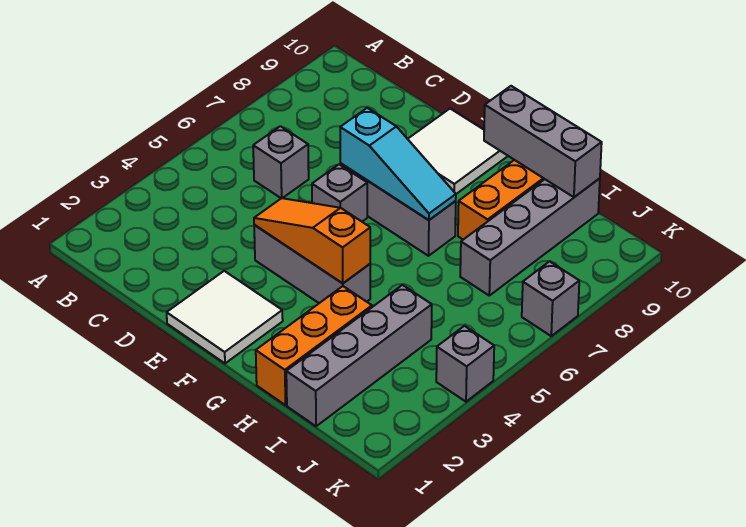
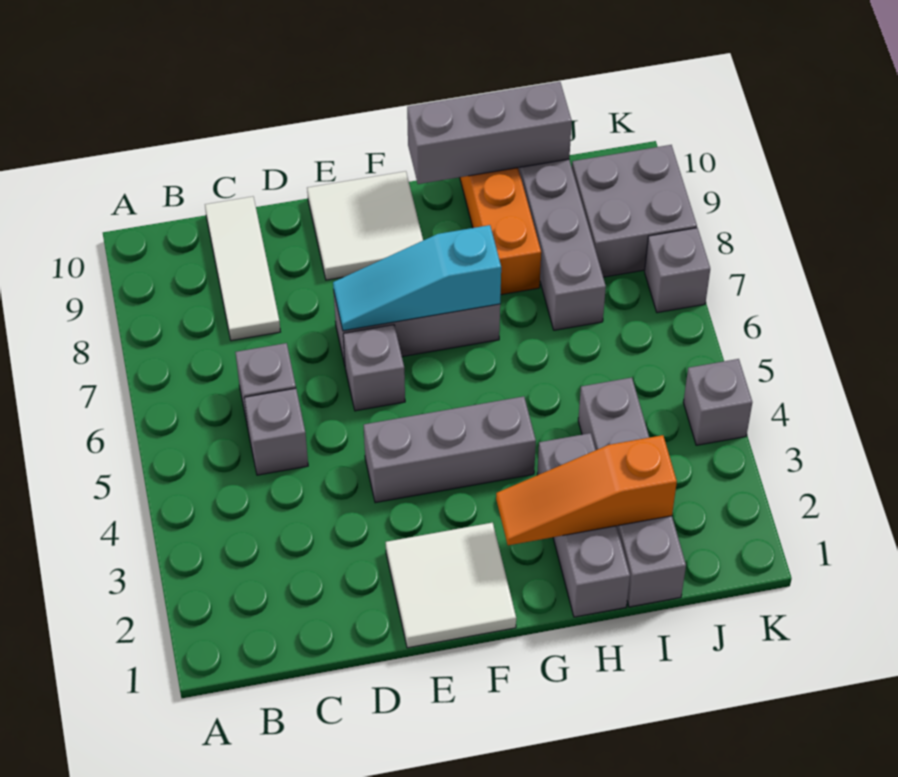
none -> grey brick C5 level 1
none -> white tile C8:C10 level 1
orange slope E4:G4 level 2 top G -> orange slope G2:I2 level 2 top I
cyan slope E7:G7 level 2 top E -> cyan slope E7:G7 level 2 top G
orange brick H1:H3 level 1 -> grey brick H1:H3 level 1
none -> grey brick J8:K9 level 1

